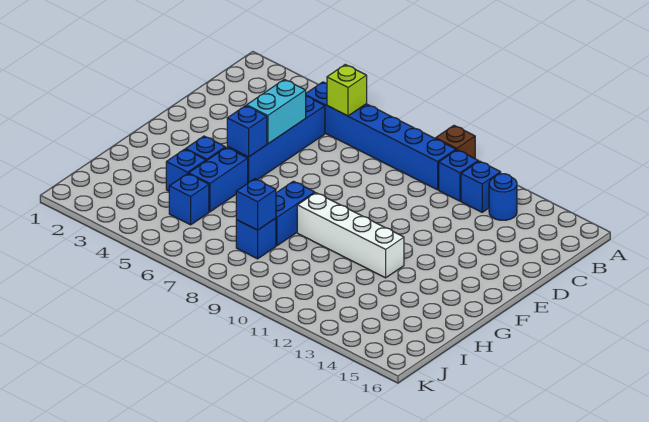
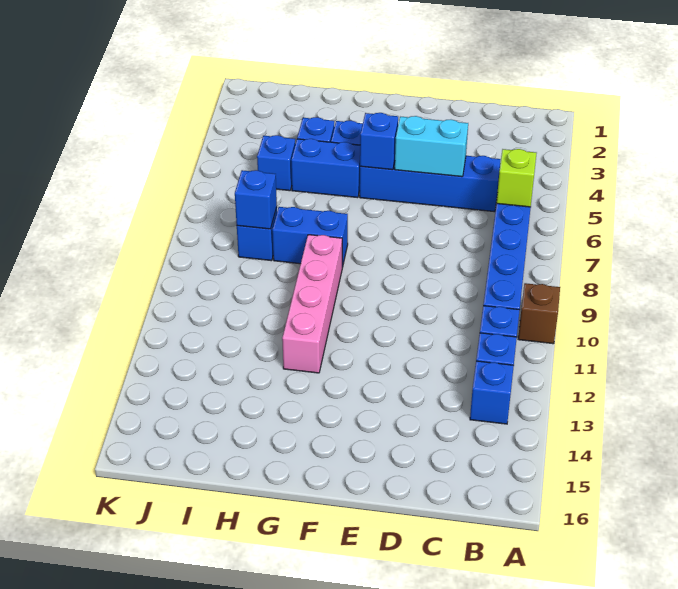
blue round brick B13 level 1 -> blue brick B13 level 1
white brick G9:G12 level 1 -> pink brick G9:G12 level 1

